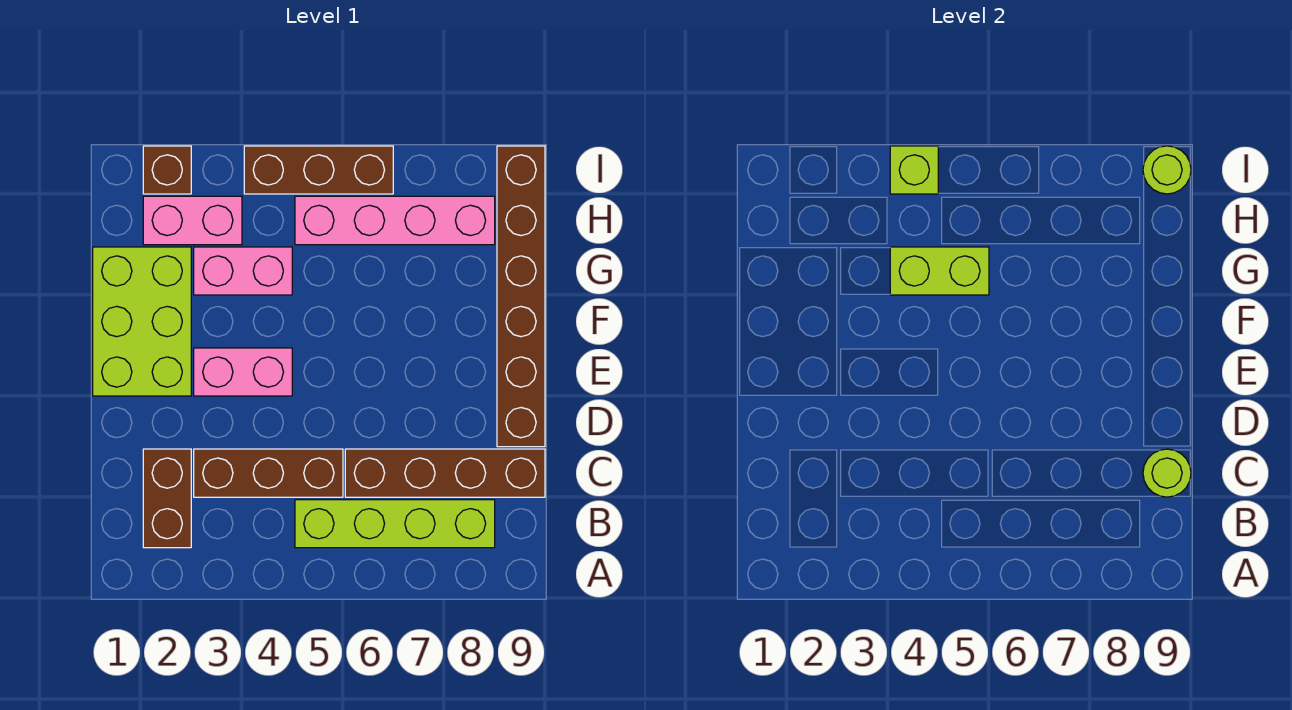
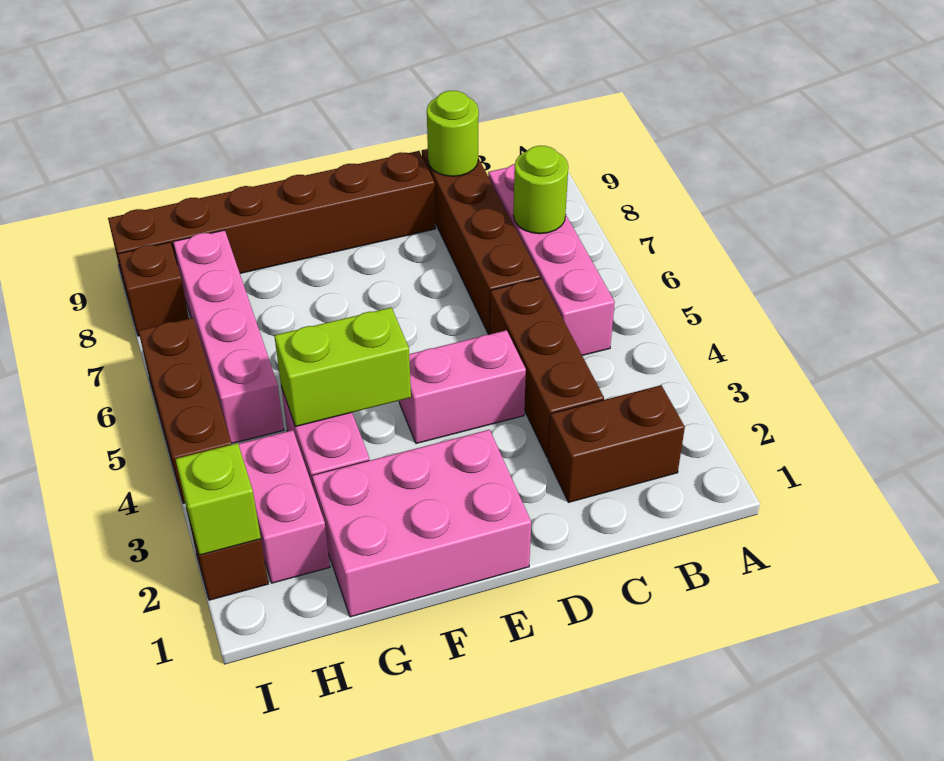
lime brick B5:B8 level 1 -> pink brick B5:B8 level 1
lime brick E1:G2 level 1 -> pink brick E1:G2 level 1
pink brick E3:E4 level 1 -> pink brick D4:E4 level 1
lime brick G4:G5 level 2 -> lime brick F4:G4 level 2
lime brick I4 level 2 -> lime brick I2 level 2
none -> brown brick I8 level 1
lime round brick I9 level 2 -> lime round brick B7 level 2

